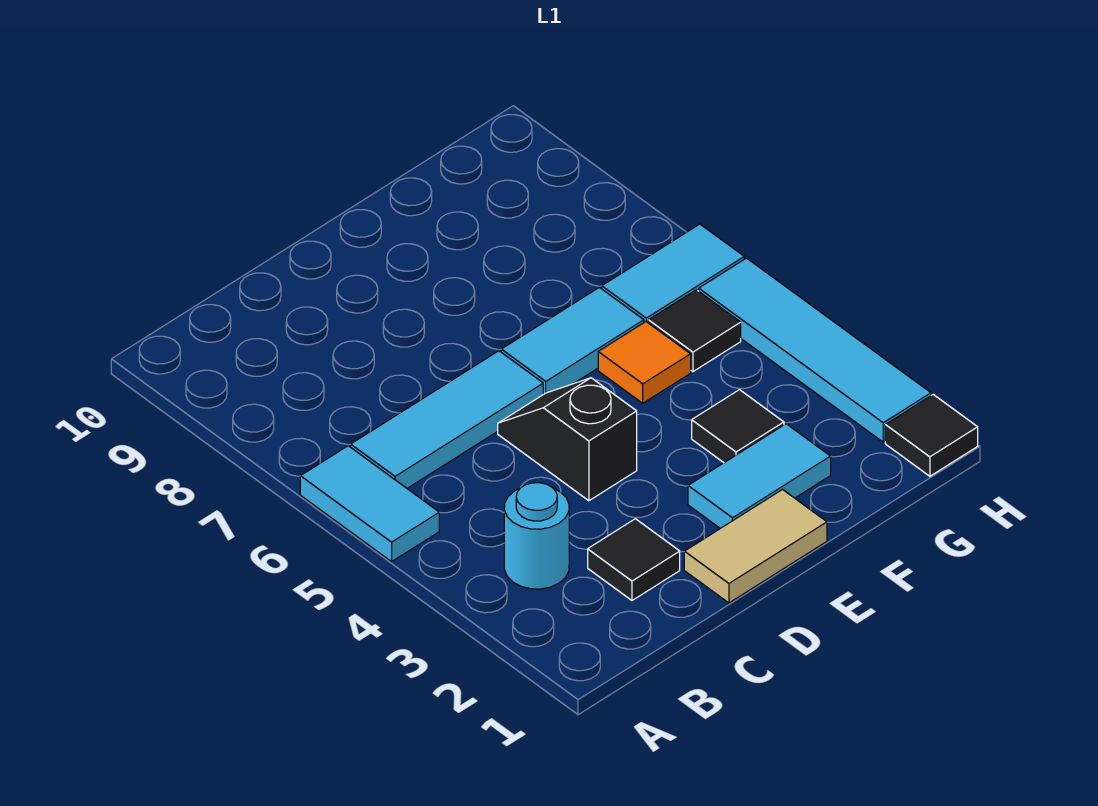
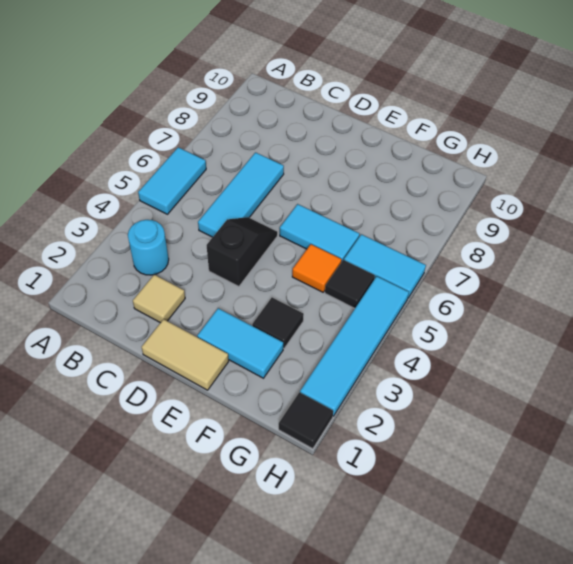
cyan tile B6:D6 level 1 -> cyan tile C5:C7 level 1
black tile C2 level 1 -> tan tile C2 level 1

